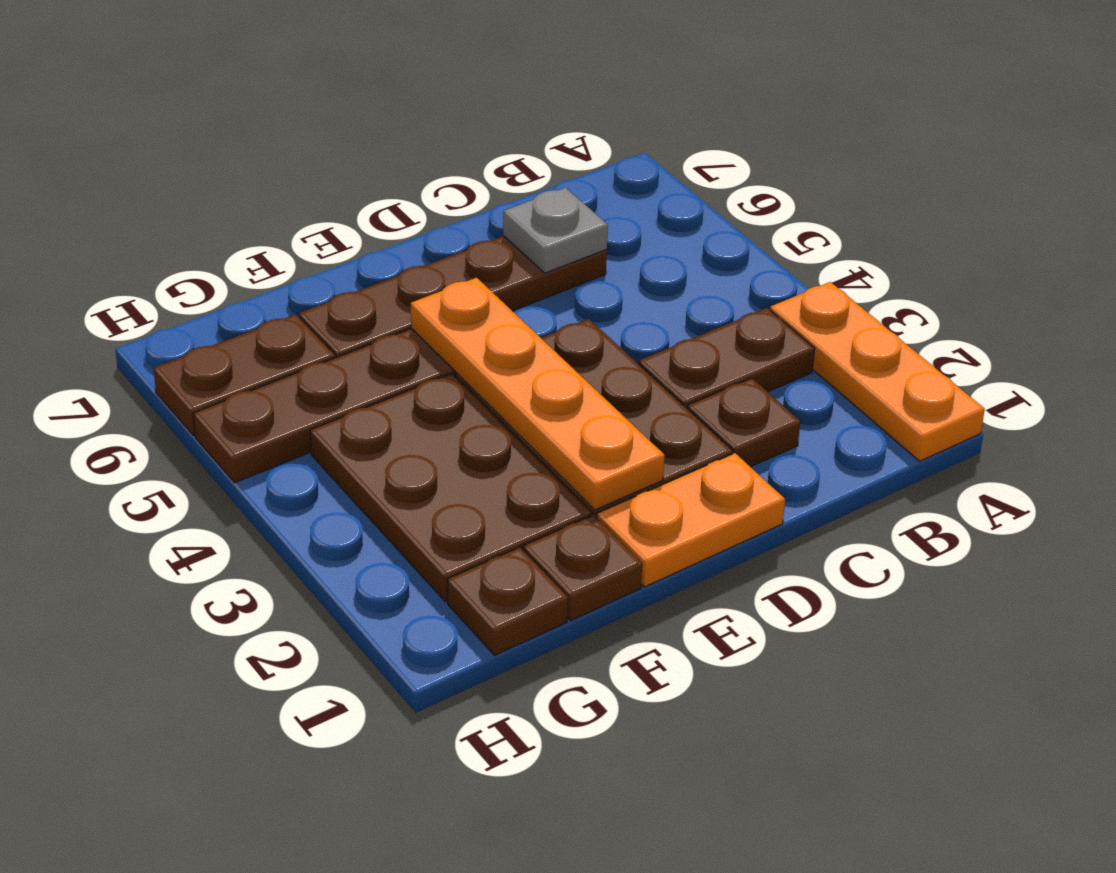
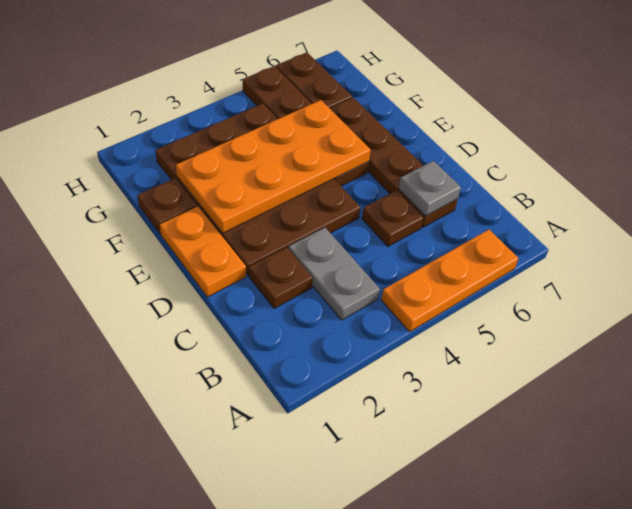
orange plate A1:A3 level 1 -> orange plate A4:A6 level 1
brown plate B3:C3 level 1 -> grey plate B3:C3 level 1
orange plate E2:E5 level 2 -> orange plate E2:F5 level 2
brown plate G1 level 1 -> brown plate C5 level 1

